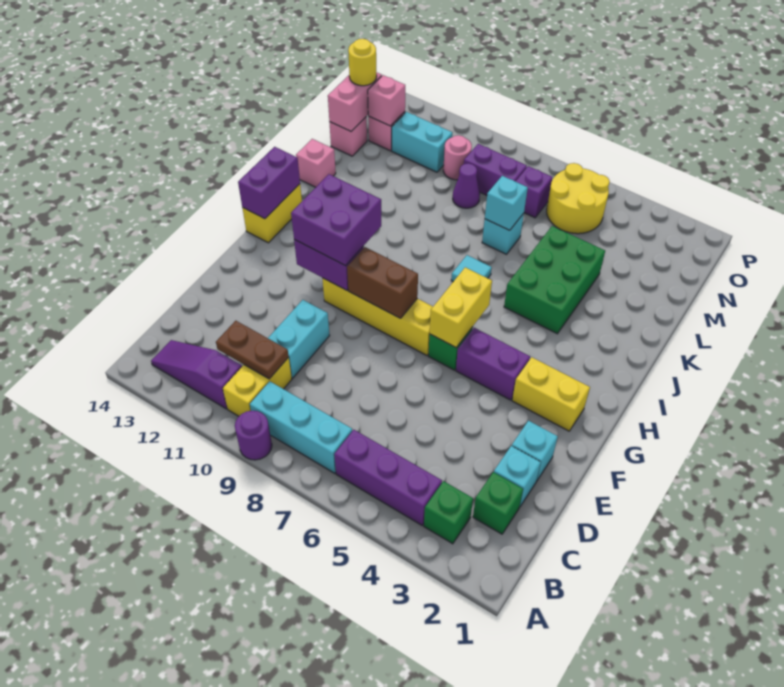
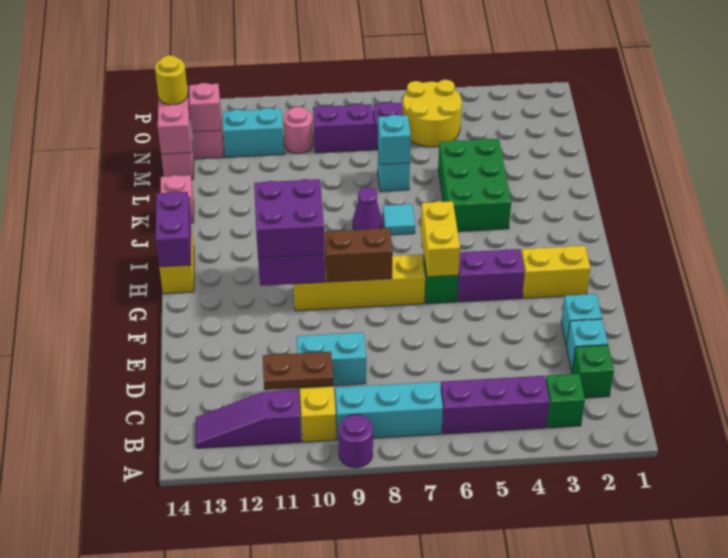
cyan brick D10:E10 level 1 -> cyan brick D9:D10 level 1
purple cone M9 level 1 -> purple cone J8 level 1

